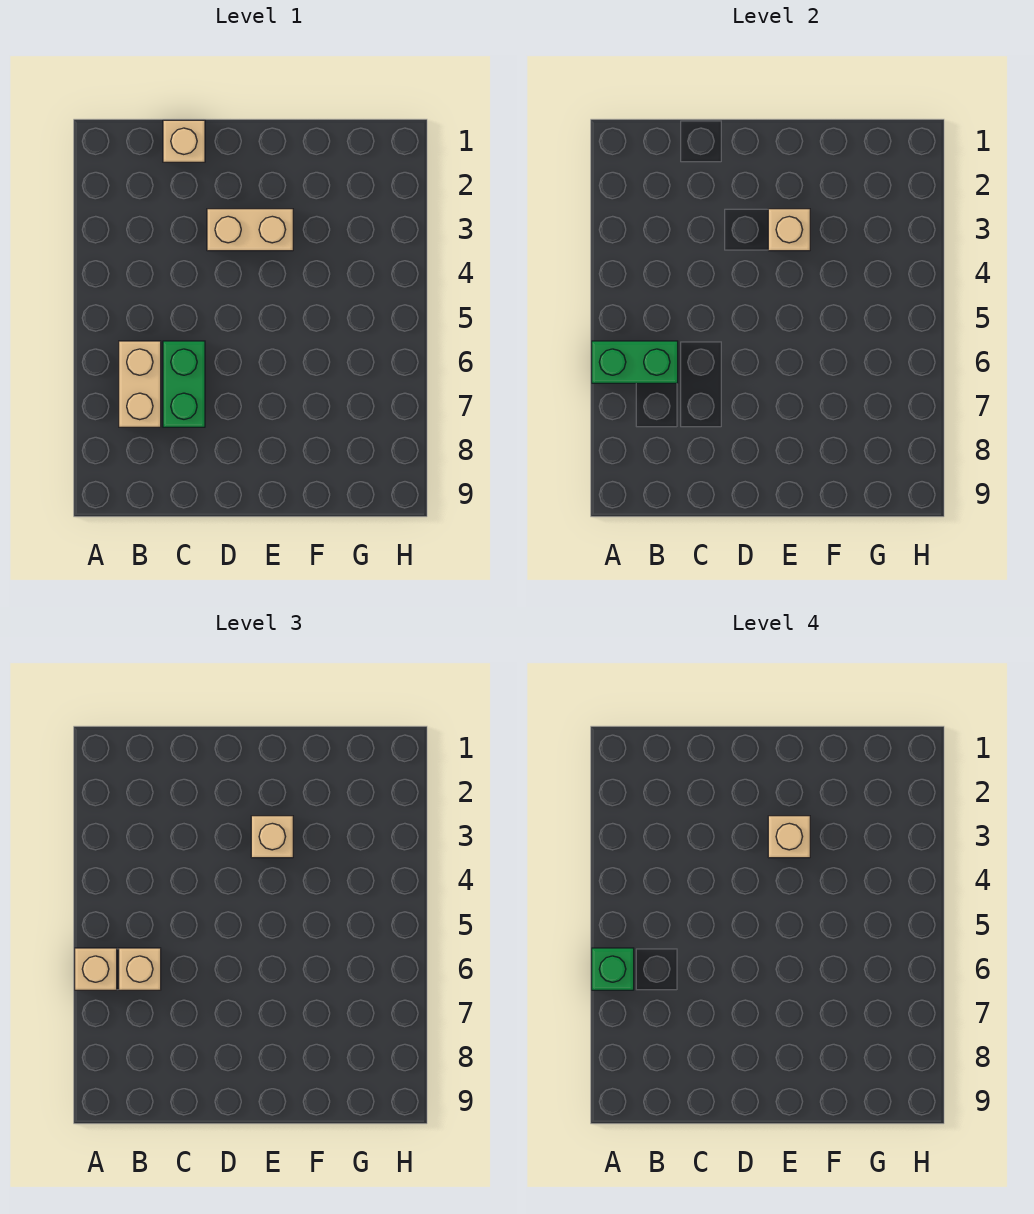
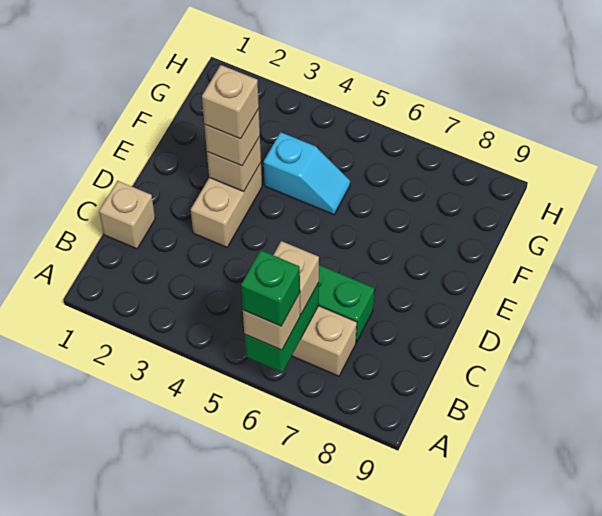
none -> cyan slope F4:F5 level 1 top 4

